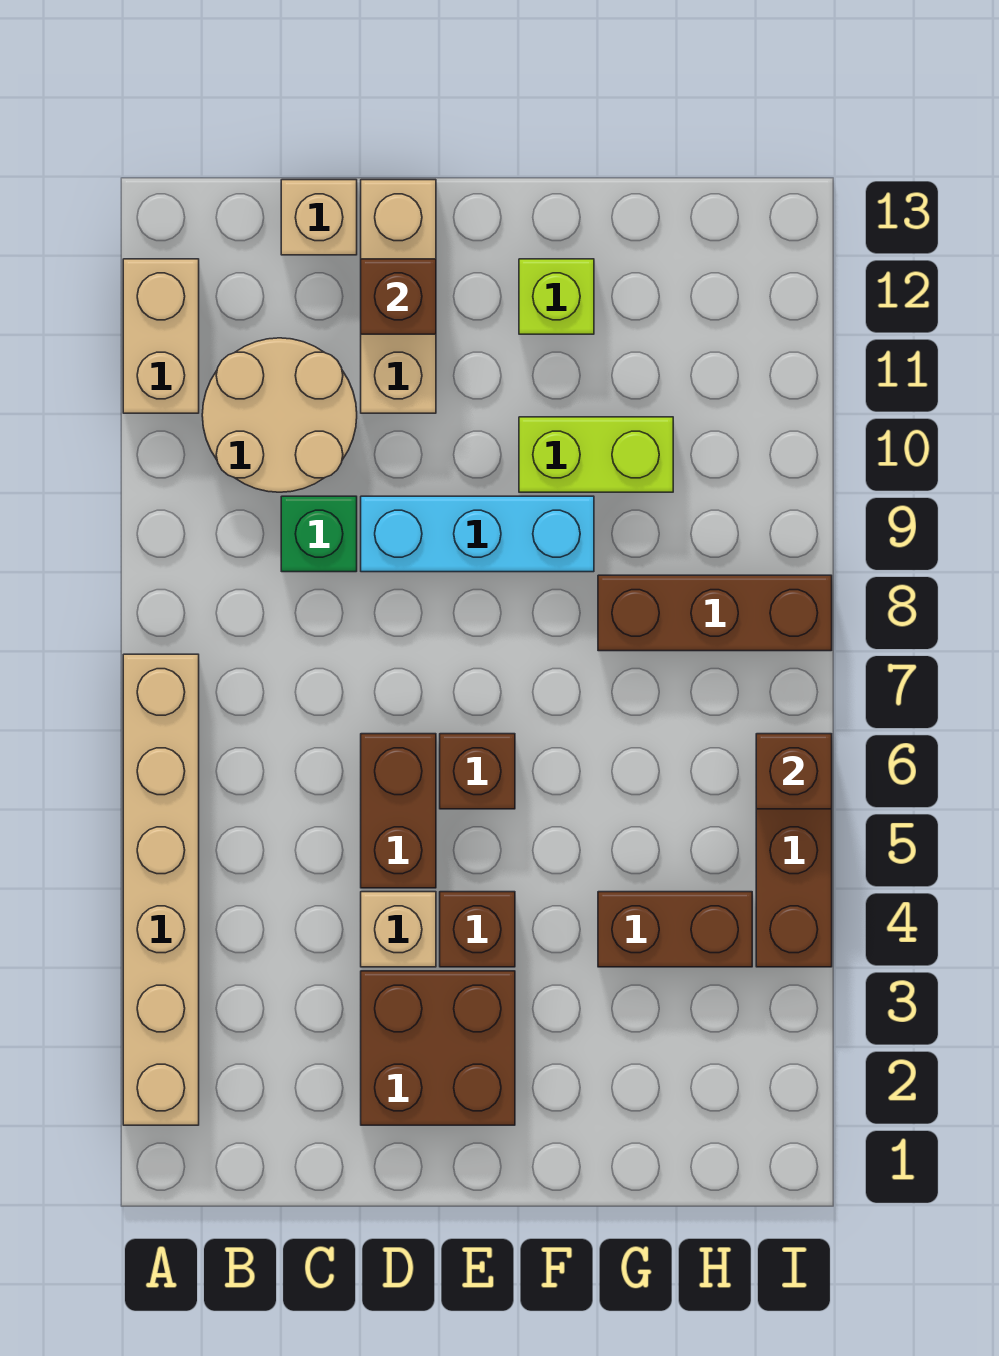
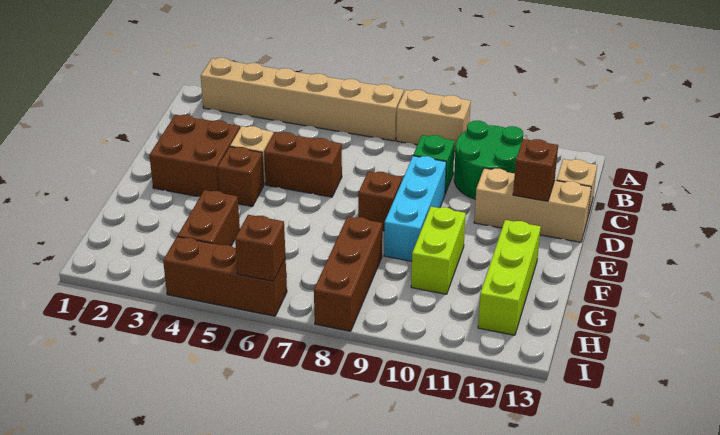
tan brick A11:A12 level 1 -> tan brick A8:A9 level 1
tan round brick B10:C11 level 1 -> green round brick B10:C11 level 1
brown brick E6 level 1 -> brown brick E8 level 1
lime brick F12 level 1 -> lime brick F12:H12 level 1

